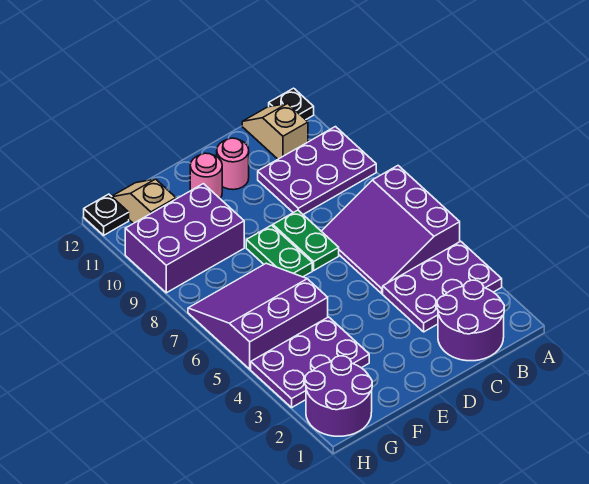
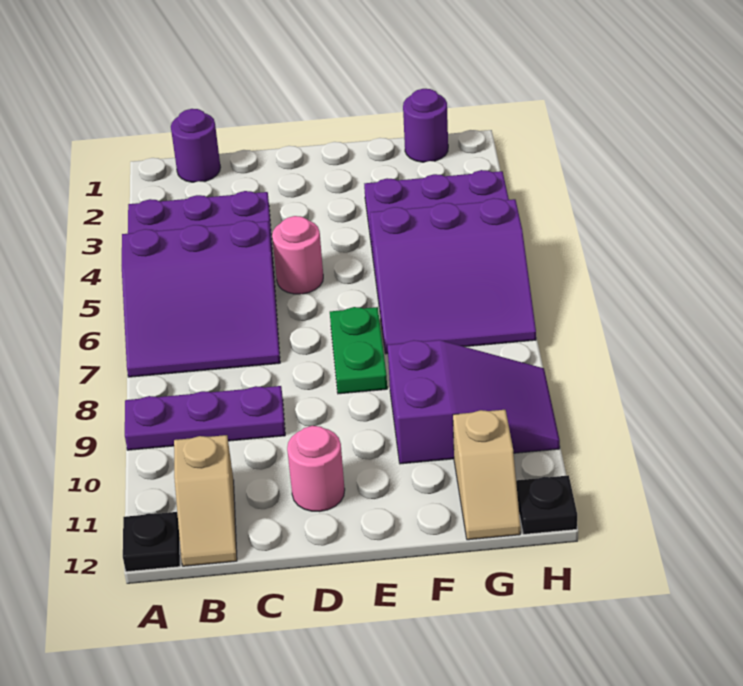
purple slope A5:C7 level 1 top A -> purple slope A5:C7 level 1 top 5
purple plate A9:C10 level 1 -> purple plate A9:C9 level 1
purple round brick B1:C2 level 1 -> purple round brick B1 level 1
green plate D7:D8 level 1 -> none
pink round brick E11 level 1 -> pink round brick D5 level 1
purple brick F9:H10 level 1 -> purple slope F9:H10 level 1 top F
purple round brick G1:H2 level 1 -> purple round brick G1 level 1

